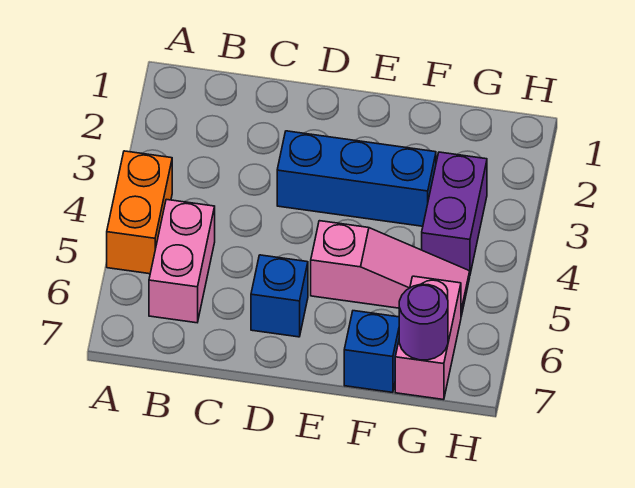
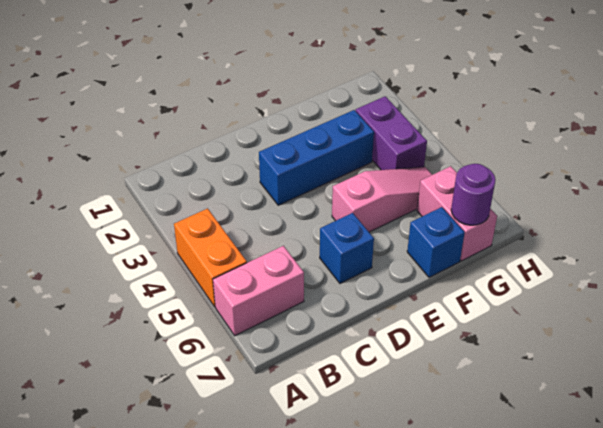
pink brick B5:B6 level 1 -> pink brick A6:B6 level 1

